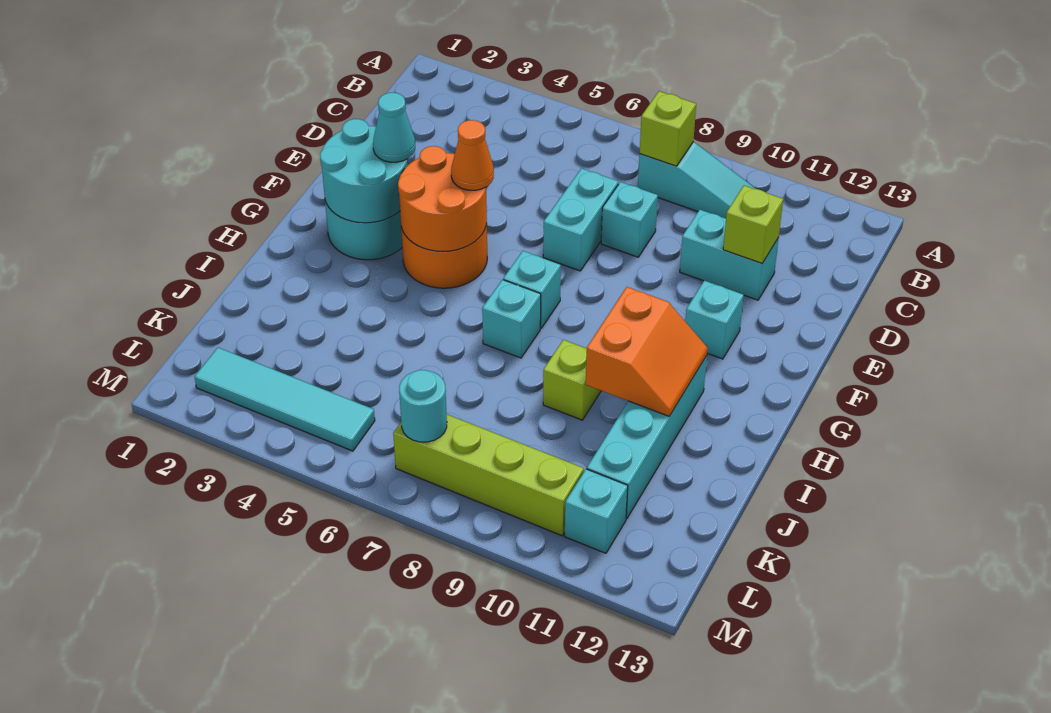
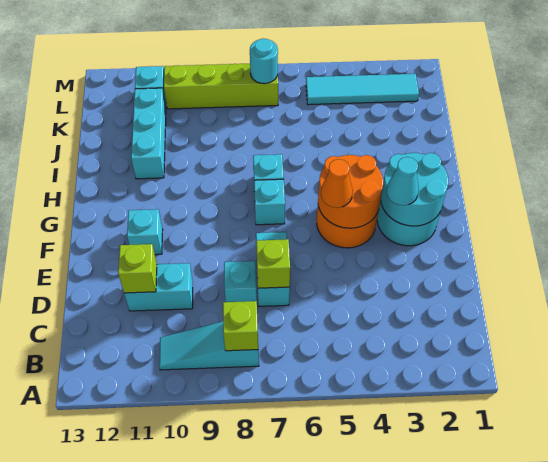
orange slope H10:I11 level 2 top 10 -> none
cyan brick H11:K11 level 1 -> cyan brick I11:K11 level 1
lime brick I9 level 1 -> lime brick D7 level 2

